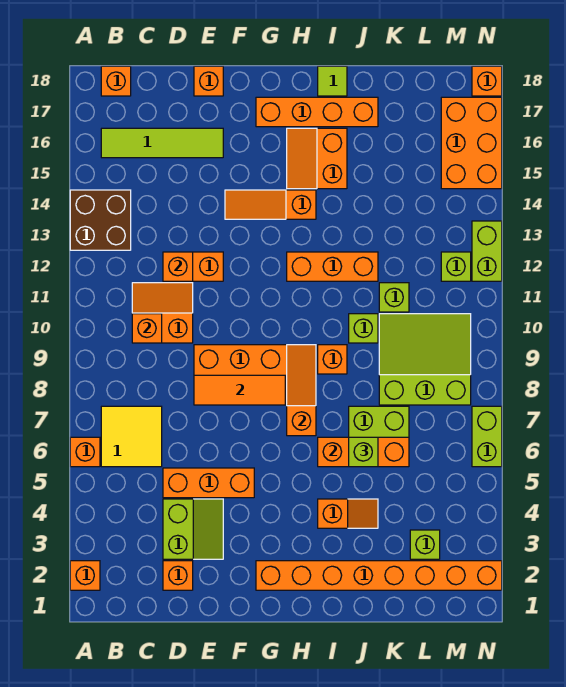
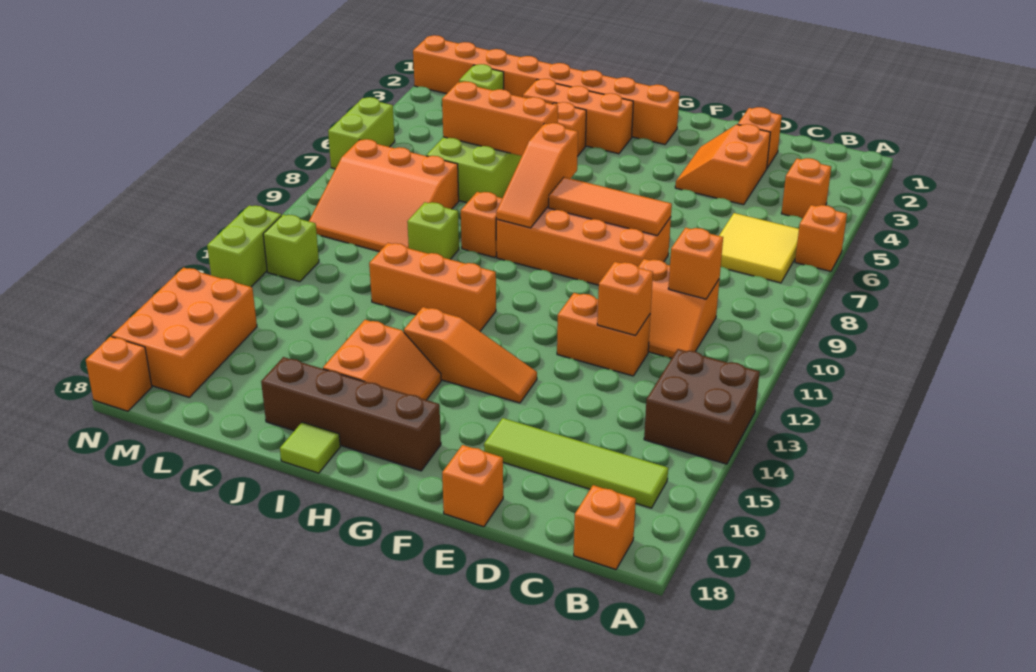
orange brick A2 level 1 -> orange brick B4 level 1
lime slope D3:E4 level 1 top D -> orange slope D3:E4 level 1 top D
orange brick D5:F5 level 1 -> orange brick H3:J3 level 1
orange brick G17:J17 level 1 -> brown brick G17:J17 level 1
lime brick J6 level 3 -> none
lime slope K8:M10 level 1 top 8 -> orange slope K8:M10 level 1 top 8
lime brick K11 level 1 -> none

